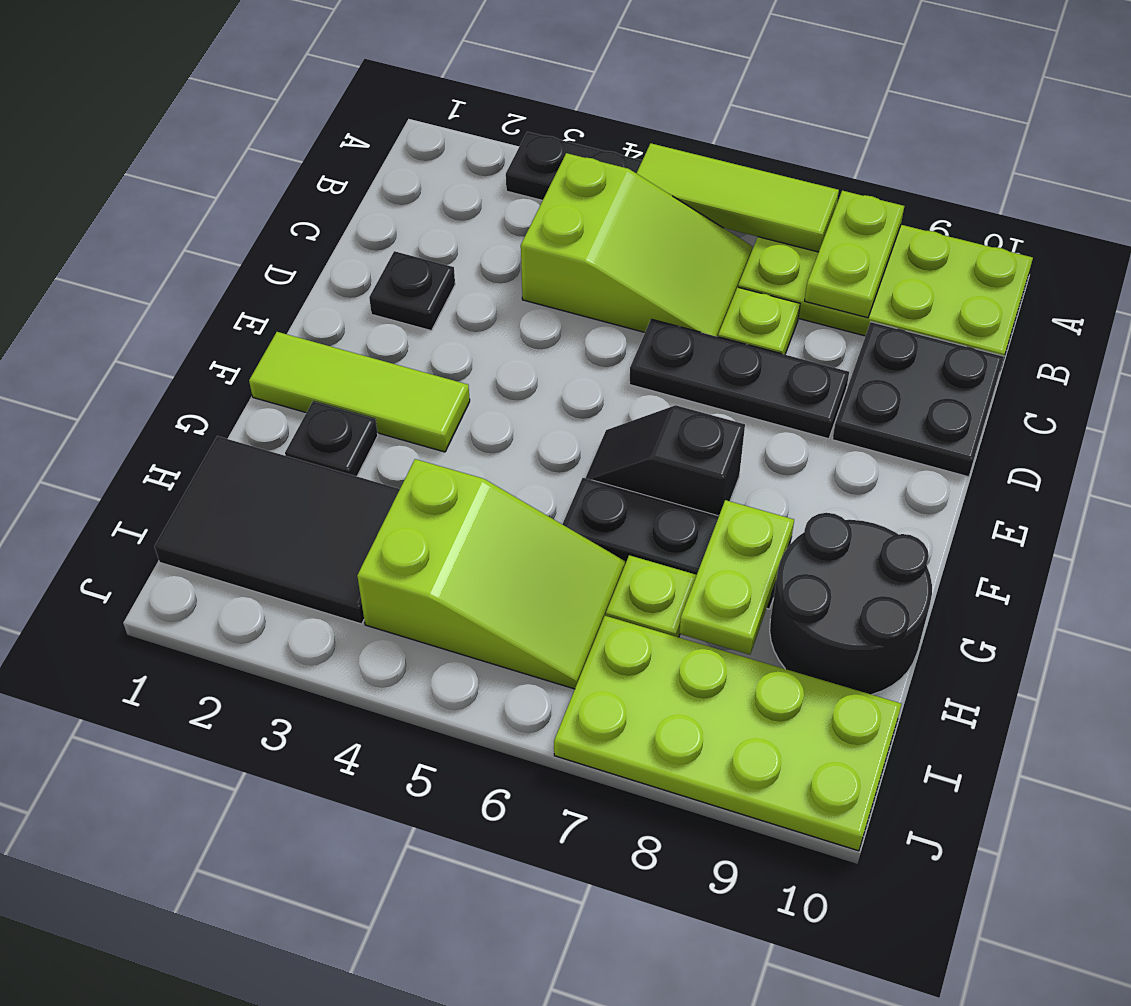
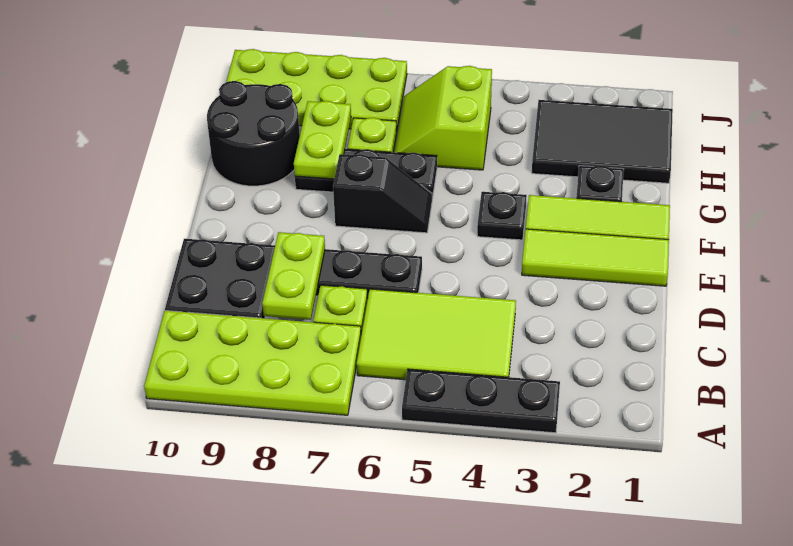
lime tile A5:A7 level 2 -> lime tile E1:E3 level 1
lime plate A8:B8 level 2 -> lime plate C8:D8 level 2
lime slope B4:C6 level 1 top 4 -> lime tile B4:C6 level 1
black plate D2 level 1 -> black plate F4 level 1
lime slope H4:I6 level 1 top 4 -> lime slope H5:I6 level 1 top 5

